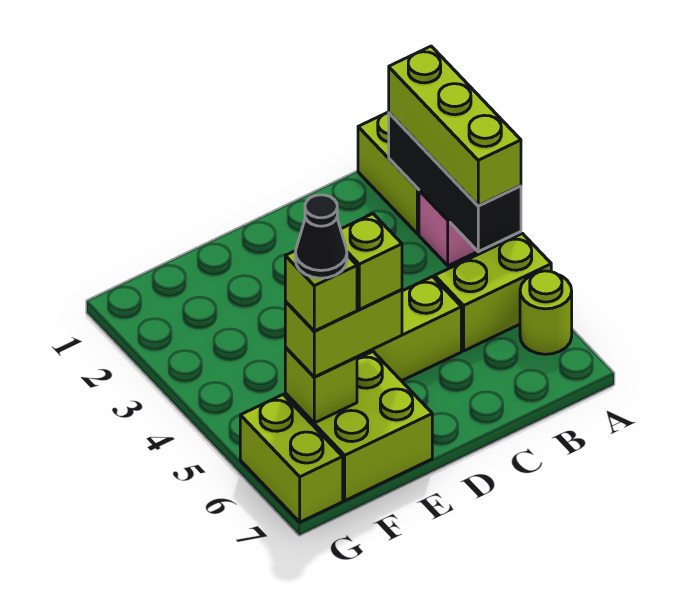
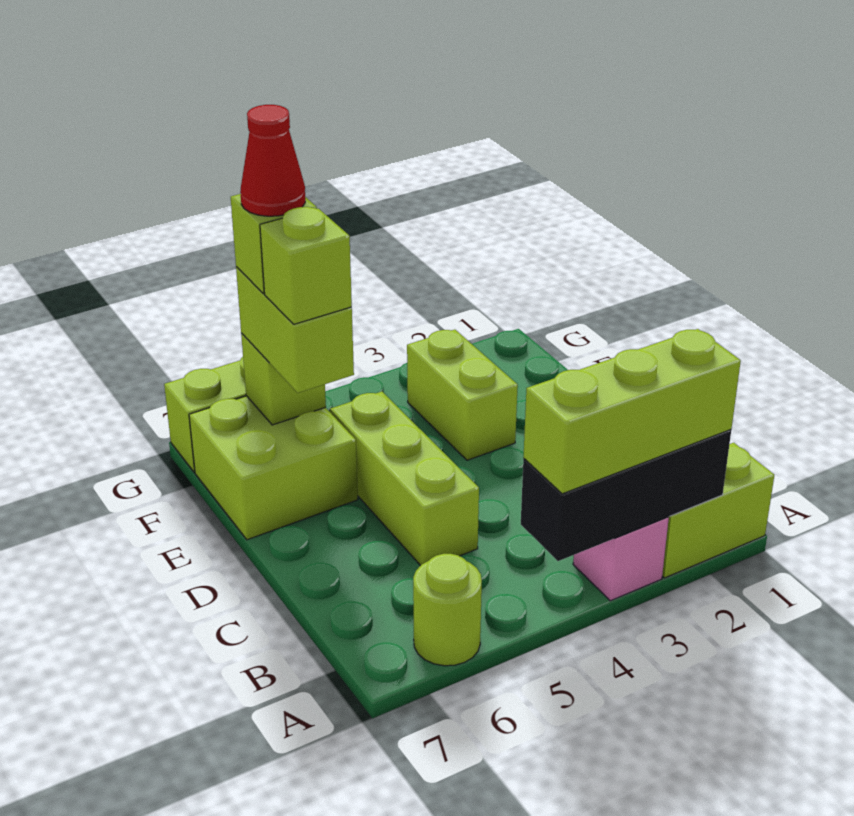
lime brick A5:B5 level 1 -> lime brick E3:F3 level 1
black cone F6 level 5 -> red cone F6 level 5

